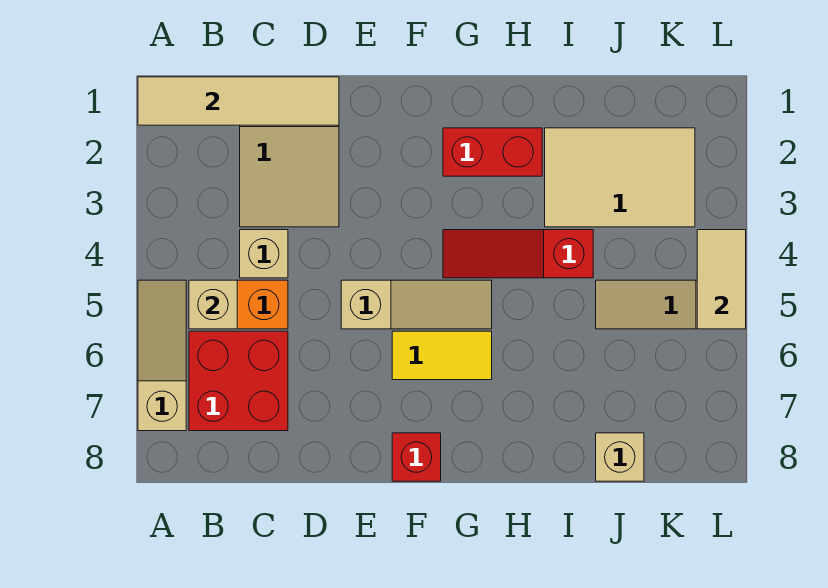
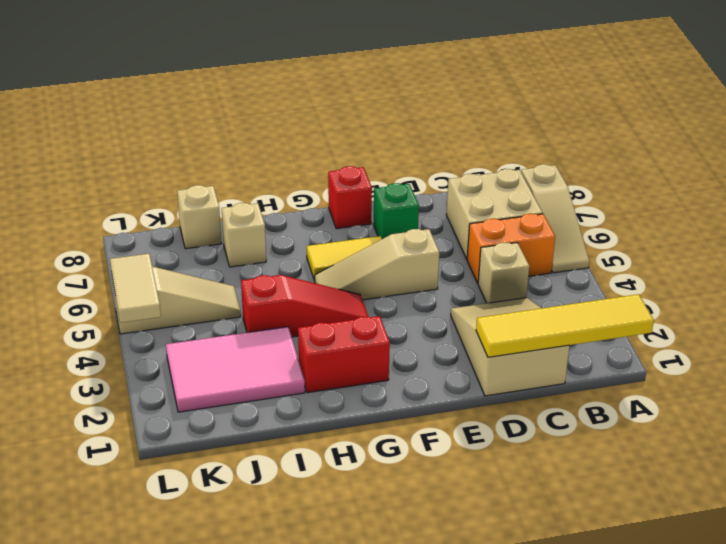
tan tile A1:D1 level 2 -> yellow tile A1:D1 level 2
tan brick B5 level 2 -> tan brick I7 level 1
red brick B6:C7 level 1 -> tan brick B6:C7 level 1
none -> green brick E7 level 1
tan tile I2:K3 level 1 -> pink tile I2:K3 level 1

